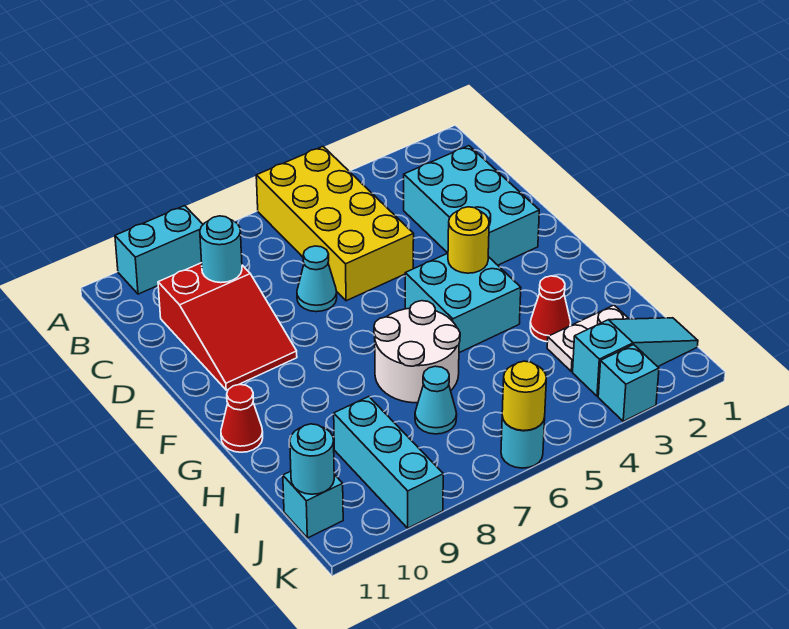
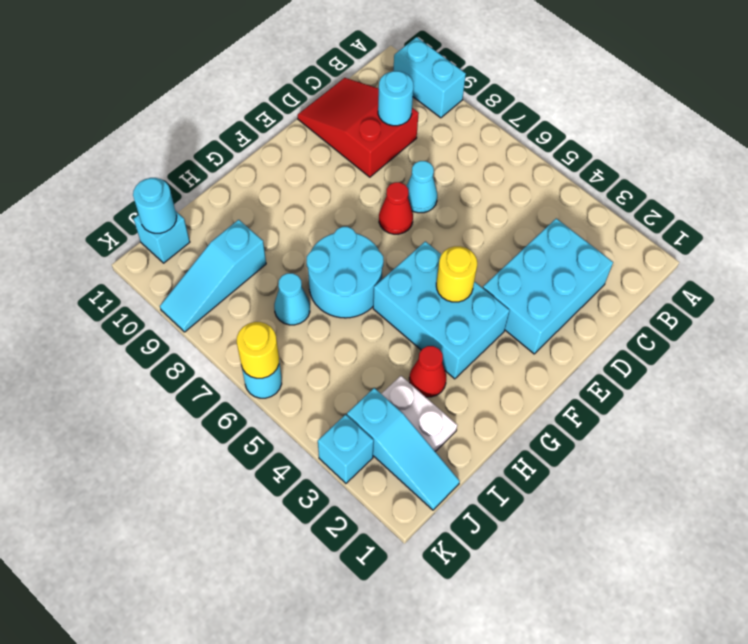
yellow brick A5:D6 level 1 -> none
red slope C9:E10 level 1 top C -> red slope C9:D11 level 1 top 9
cyan brick F4:G5 level 1 -> cyan brick F3:G5 level 1
white round brick G6:H7 level 1 -> cyan round brick G6:H7 level 1
red cone G11 level 1 -> red cone E7 level 1
cyan brick I9:K9 level 1 -> cyan slope I9:K9 level 1 top I

